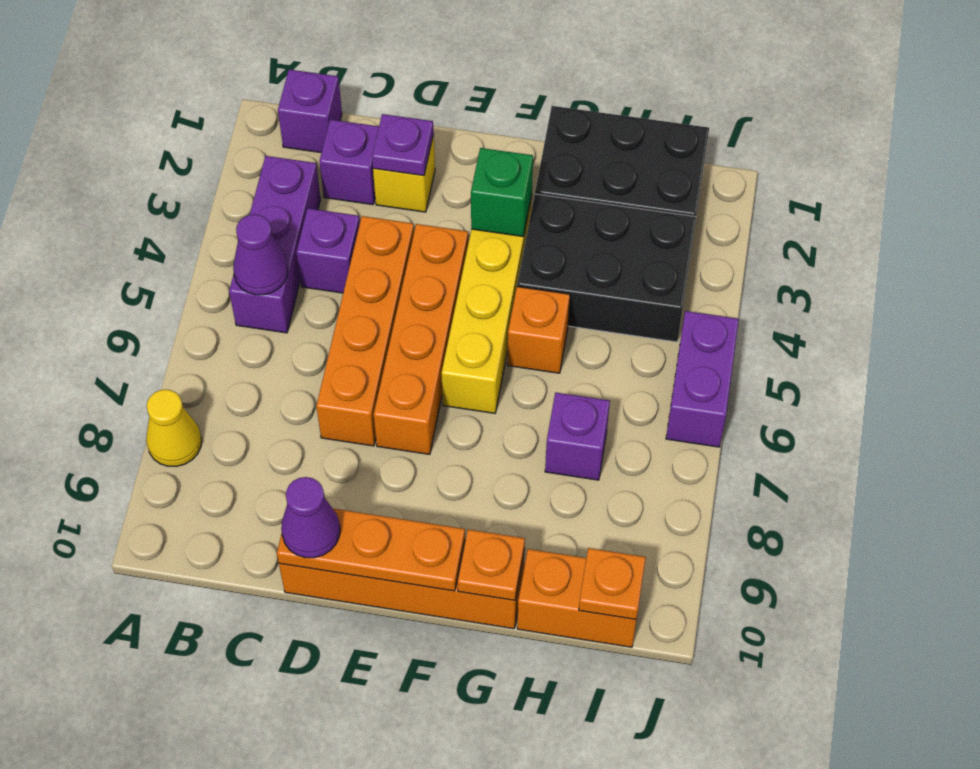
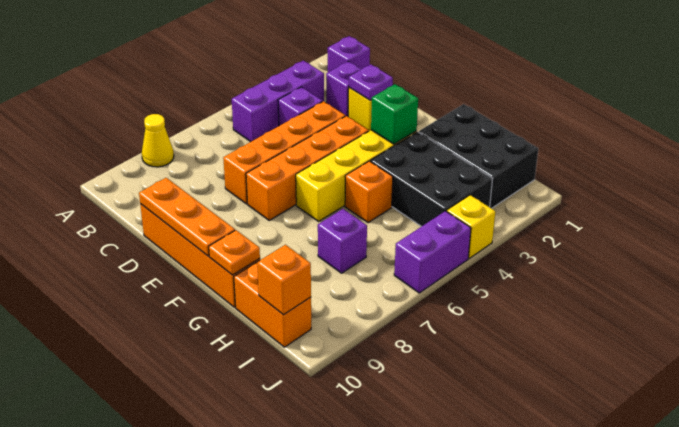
purple cone B5 level 2 -> none
purple cone D10 level 3 -> none
orange plate I10 level 2 -> orange brick I10 level 2
none -> yellow brick J4 level 1

